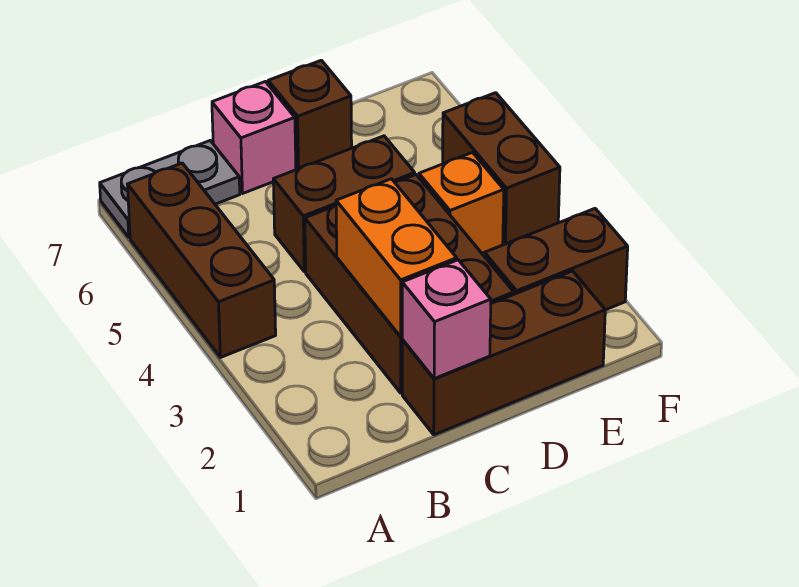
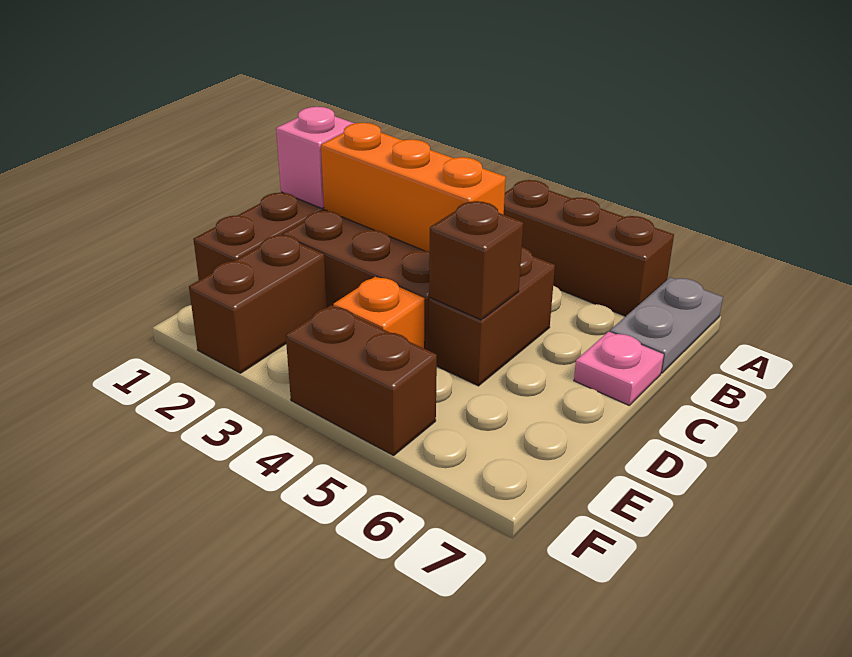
orange brick C2:C3 level 2 -> orange brick C2:C4 level 2
pink brick C7 level 1 -> pink plate C7 level 1
brown brick D7 level 1 -> brown brick D5 level 2

